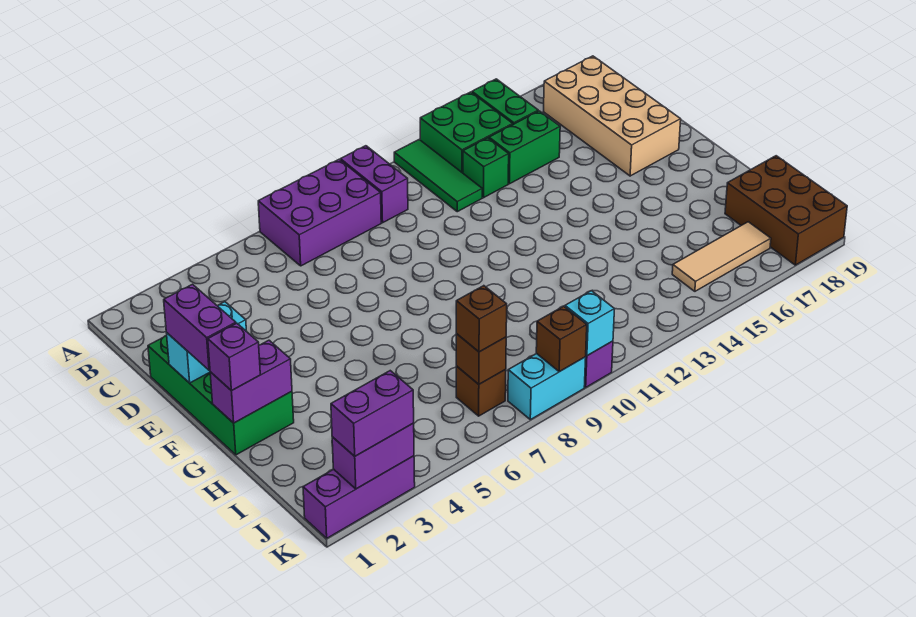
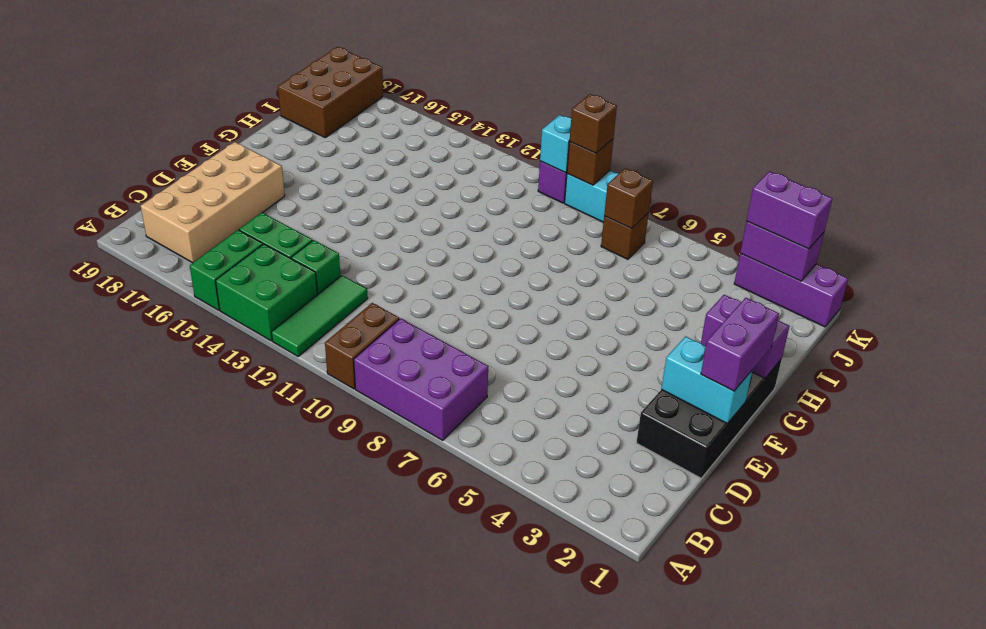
purple brick A10:B10 level 1 -> brown brick A10:B10 level 1
green brick D1:G2 level 1 -> black brick D1:G2 level 1
purple brick G1 level 3 -> none
brown brick J7 level 3 -> brown brick K9 level 3
tan tile J15:J17 level 1 -> none

